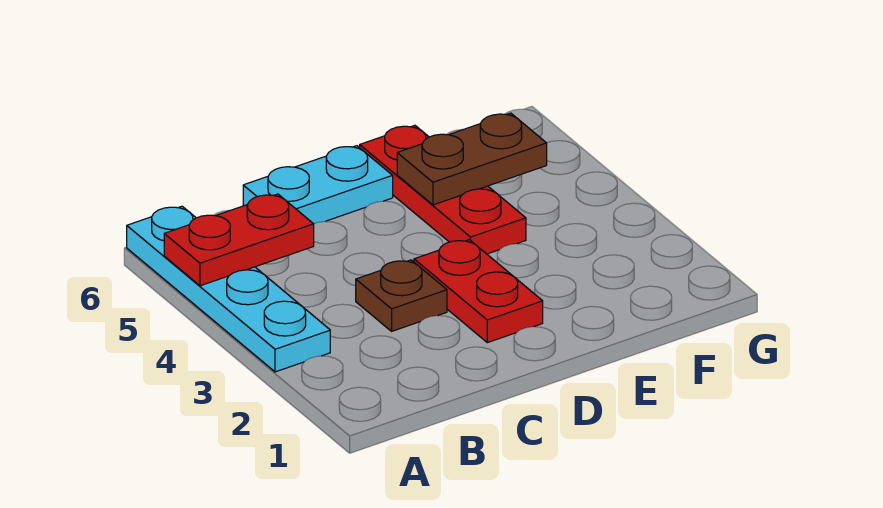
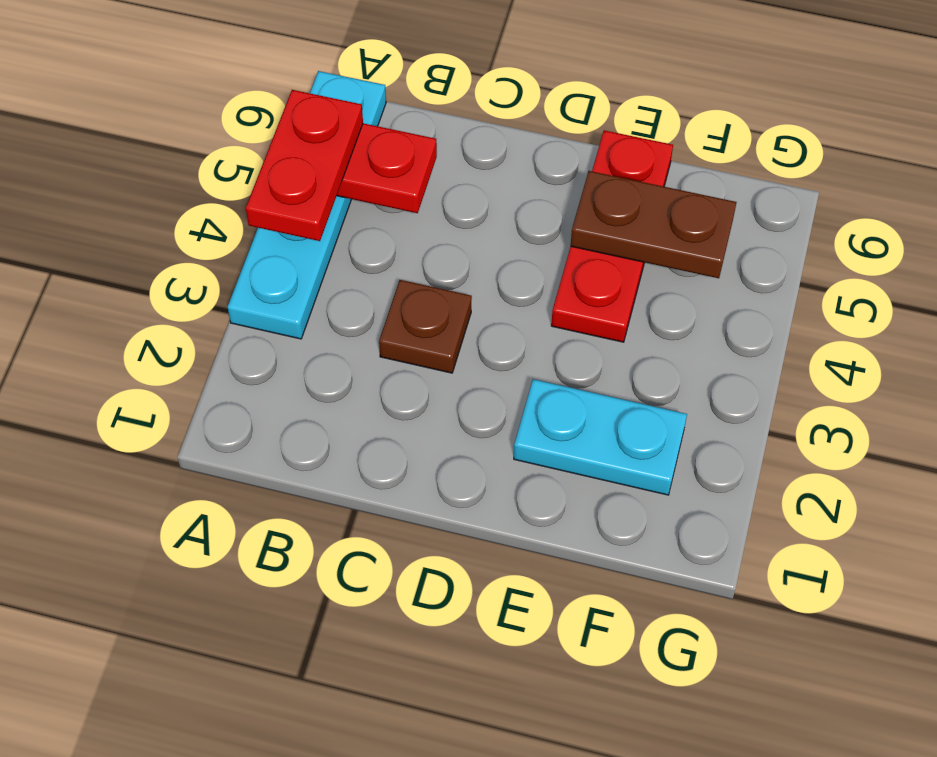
cyan plate C6:D6 level 1 -> cyan plate E2:F2 level 1
red plate D2:D3 level 1 -> red plate A4:A5 level 3

